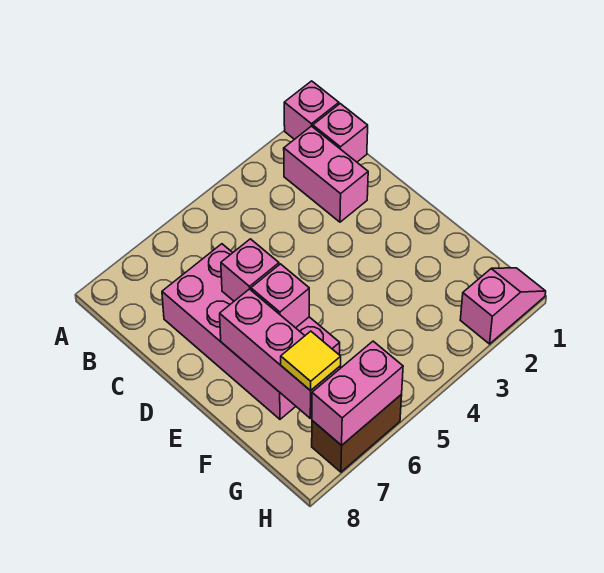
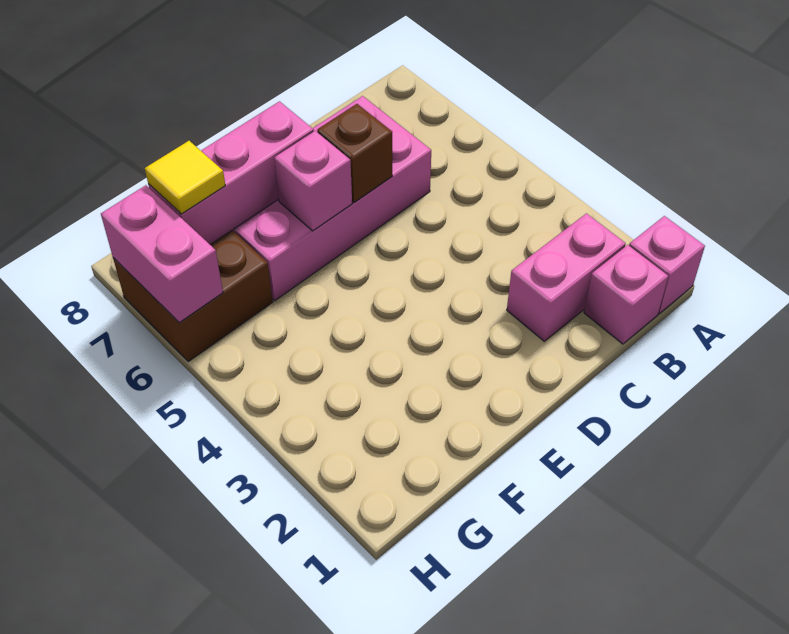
pink brick D6 level 2 -> brown brick D6 level 2
pink slope H1:H2 level 1 top 2 -> none
brown brick H6:H7 level 1 -> brown brick G6:H7 level 1

